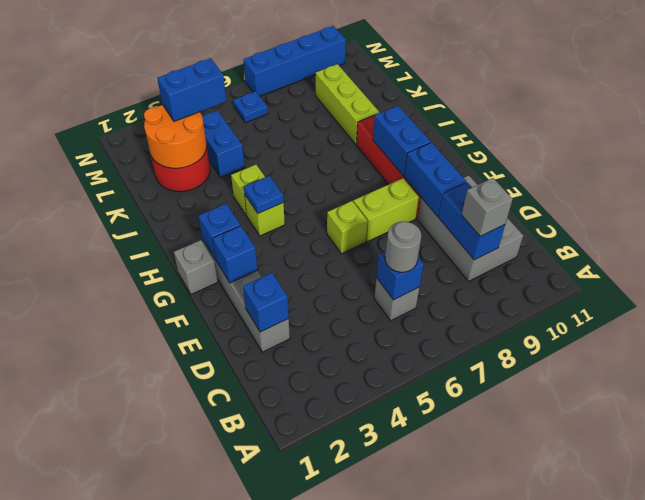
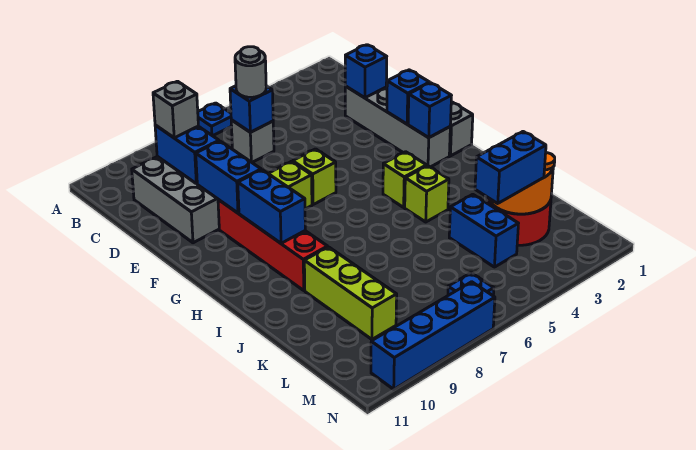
blue plate H4 level 2 -> blue plate A6 level 1

